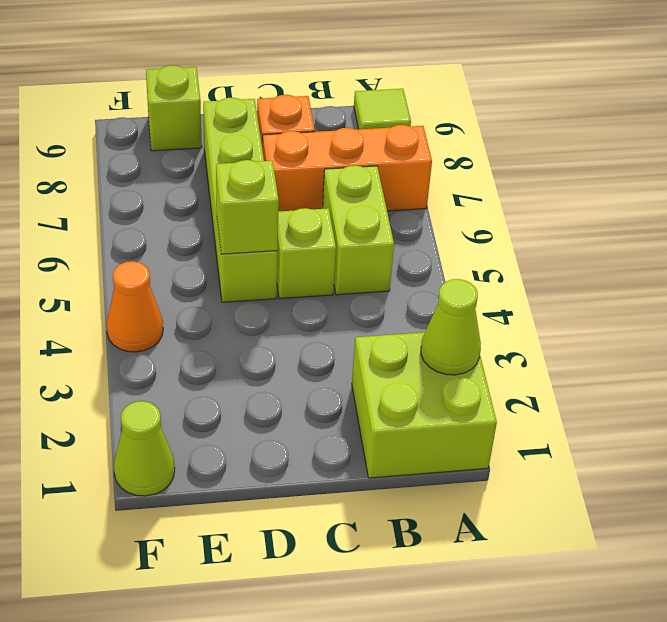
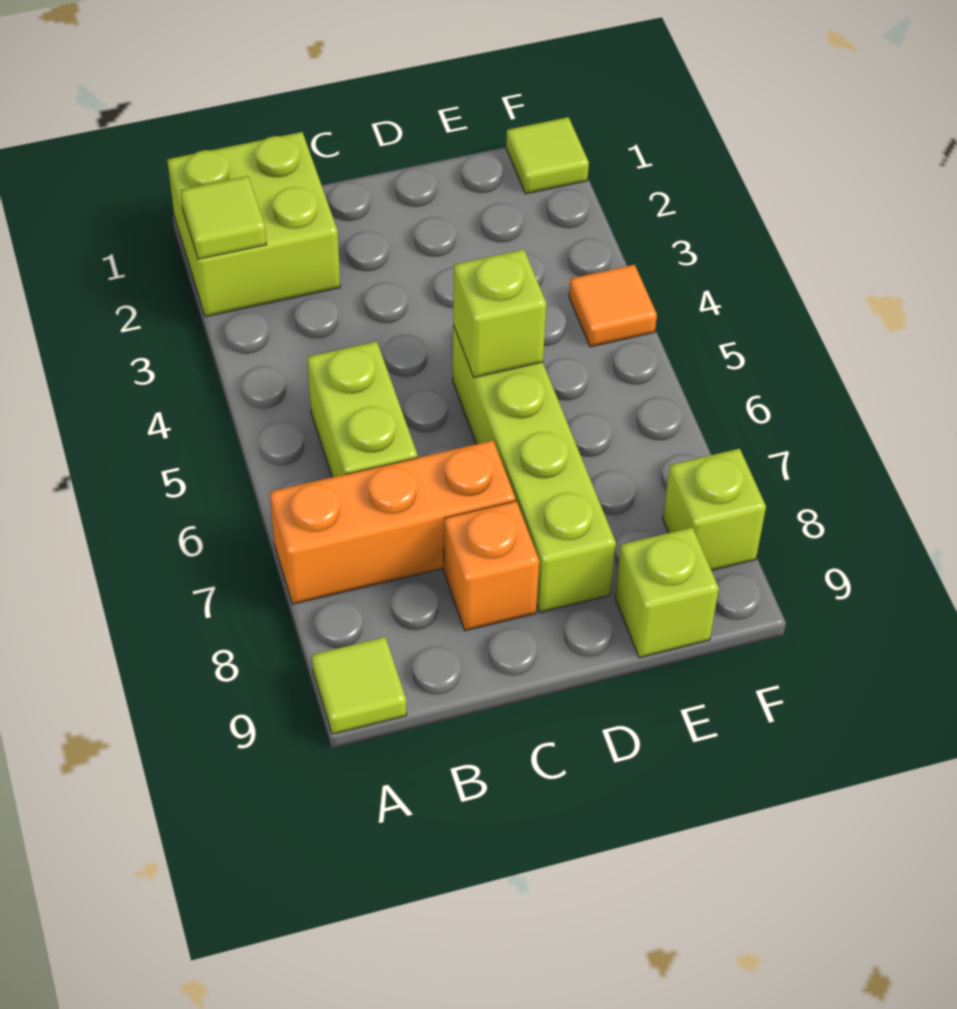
lime cone A2 level 2 -> lime tile A2 level 2
lime brick C5 level 1 -> lime brick F8 level 1
lime cone F1 level 1 -> lime tile F1 level 1
orange cone F4 level 1 -> orange tile F4 level 1

